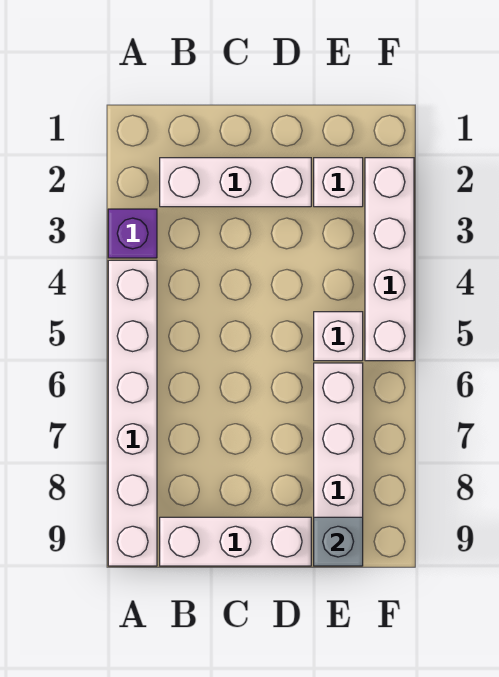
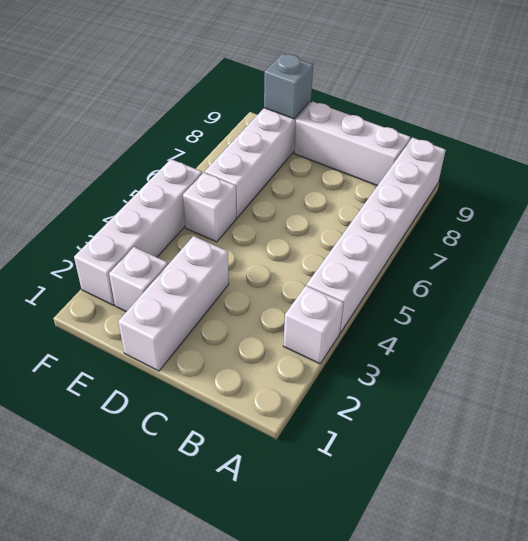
purple brick A3 level 1 -> white brick A3 level 1
white brick B2:D2 level 1 -> white brick D1:D3 level 1

